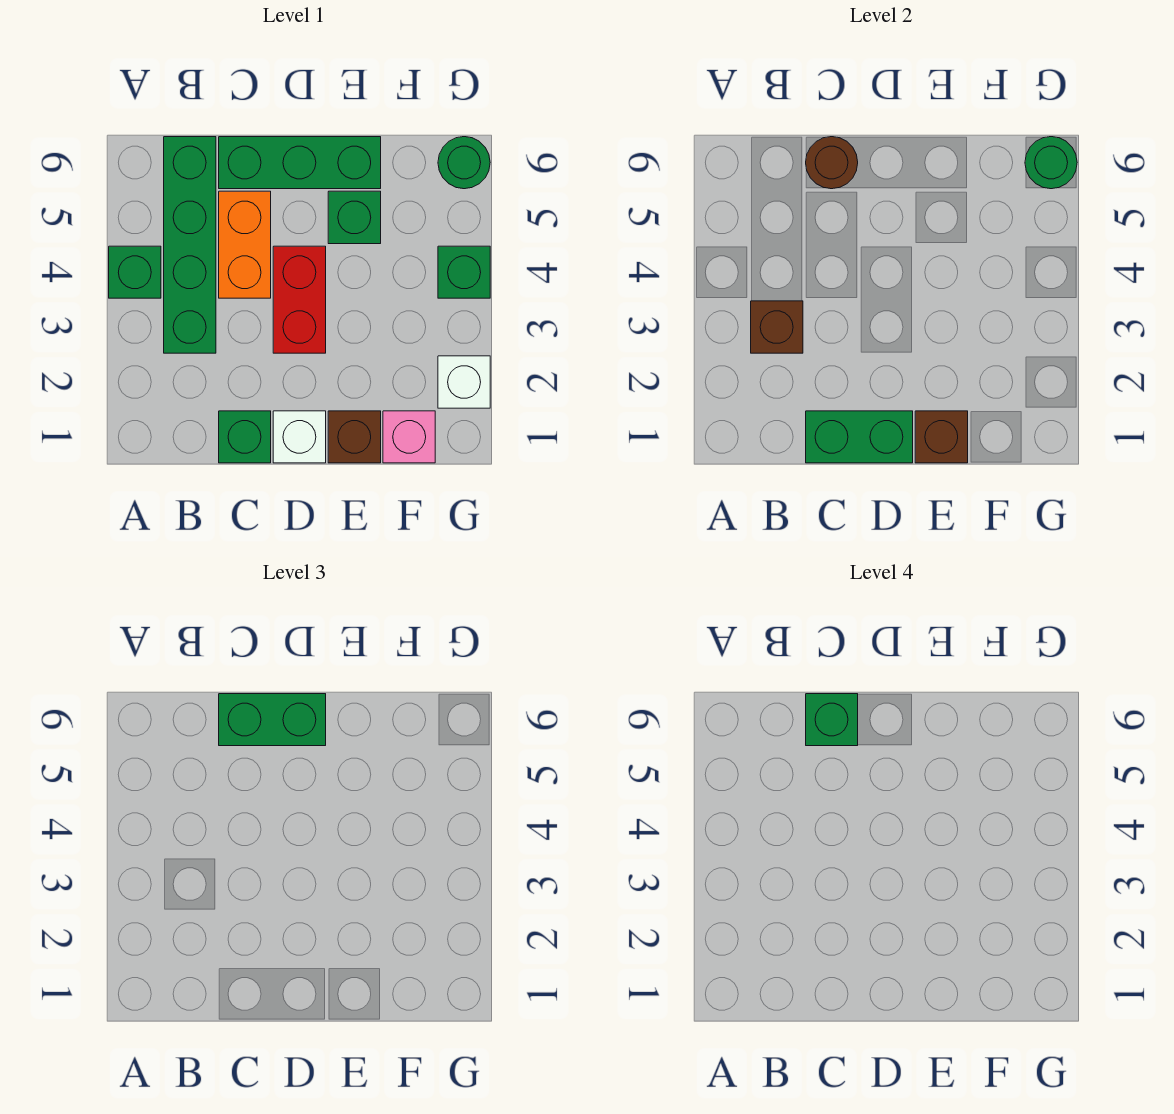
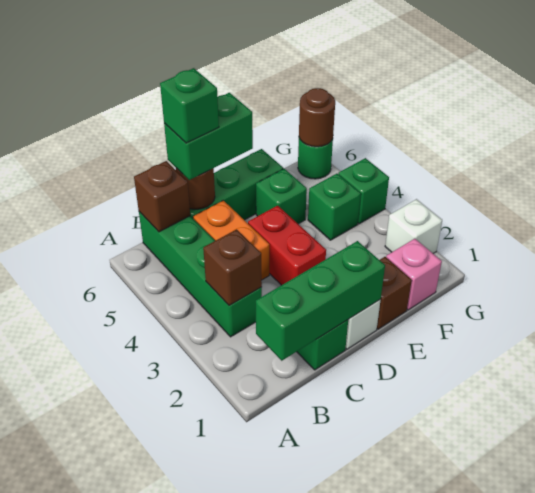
green brick A4 level 1 -> green brick F4 level 1
green brick C1:D1 level 2 -> green brick B1:D1 level 2
brown brick E1 level 2 -> brown brick B6 level 2
green round brick G6 level 2 -> brown round brick G6 level 2

